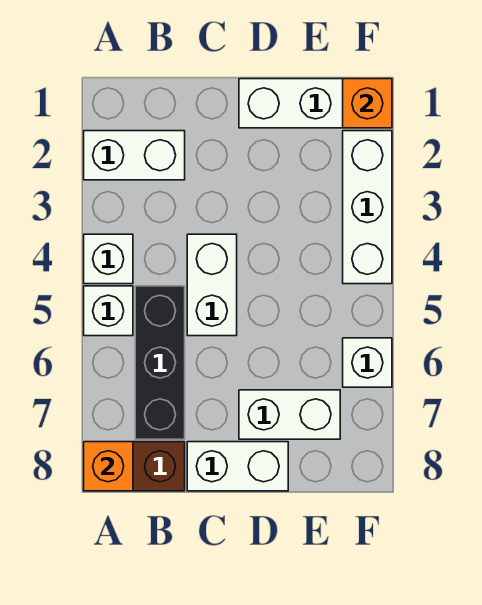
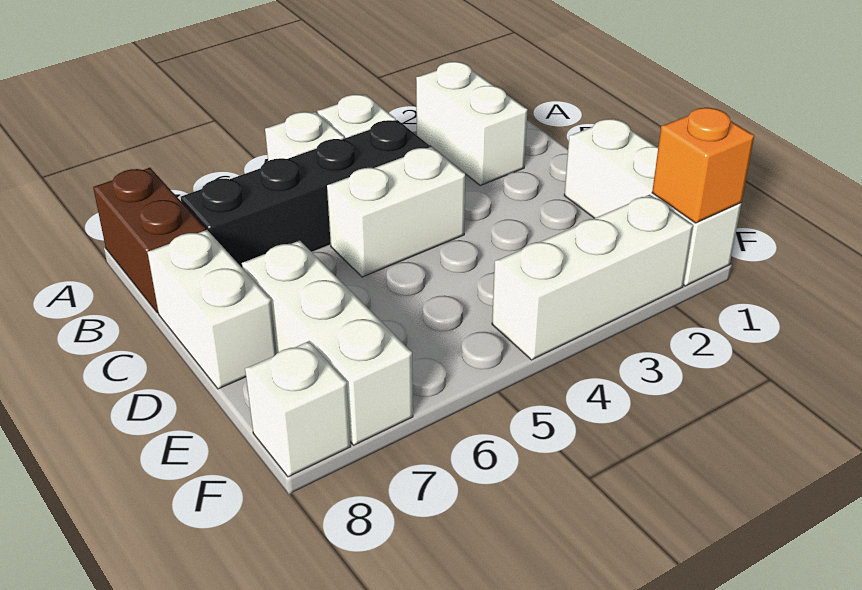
orange brick A8 level 2 -> none
black brick B5:B7 level 1 -> black brick B4:B7 level 1
white brick D7:E7 level 1 -> white brick D7:F7 level 1
white brick F6 level 1 -> white brick F8 level 1

